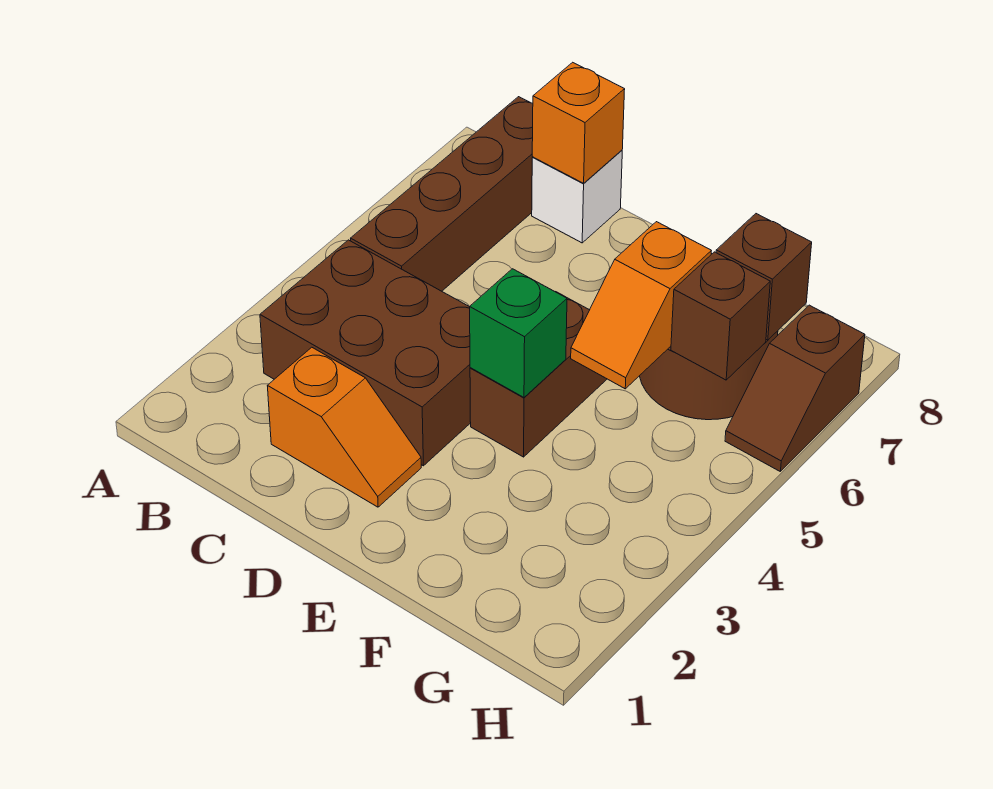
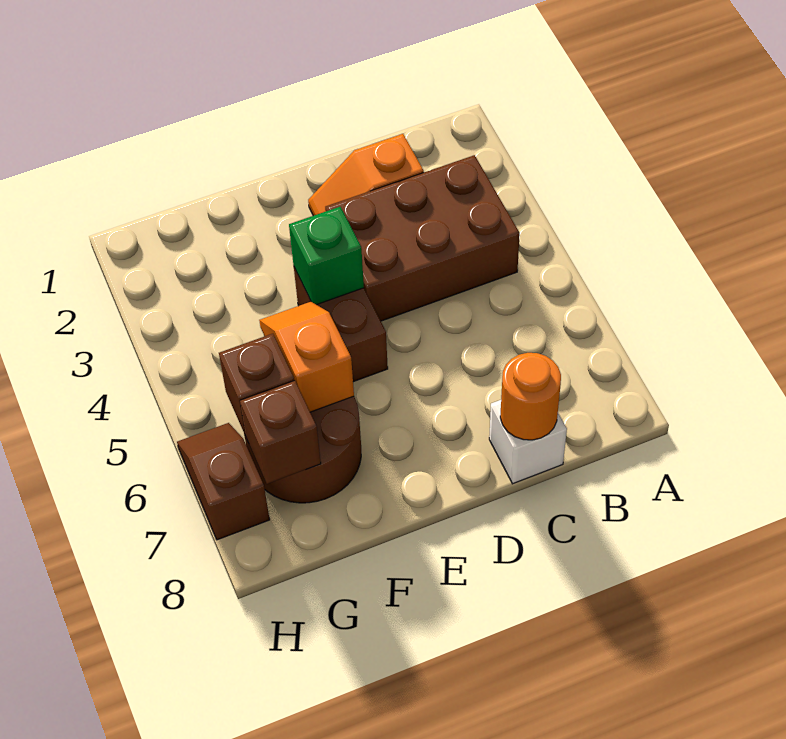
brown brick B5:B8 level 1 -> none
orange brick C8 level 2 -> orange round brick C8 level 2

